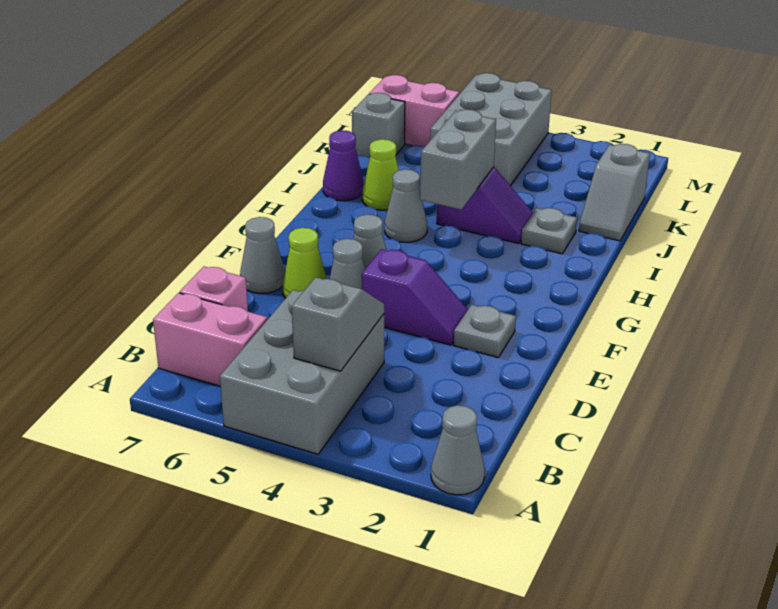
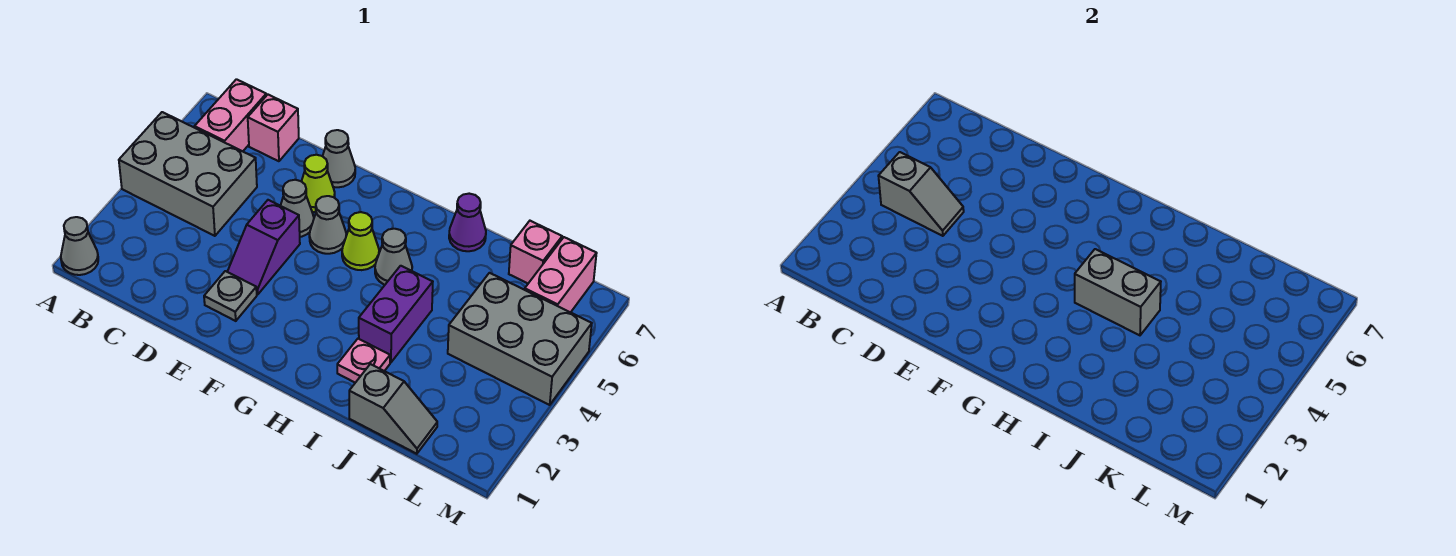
grey plate I2 level 1 -> pink plate I2 level 1
purple slope I3:I4 level 1 top 4 -> purple brick I3:I4 level 1
lime cone I6 level 1 -> lime cone G5 level 1
grey slope J1:K1 level 1 top K -> grey slope J1:K1 level 1 top J
grey brick K7 level 1 -> pink brick K7 level 1

